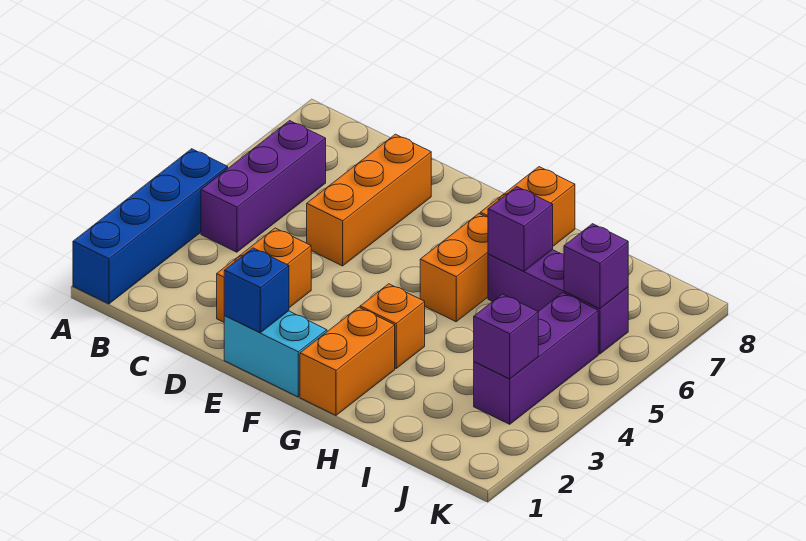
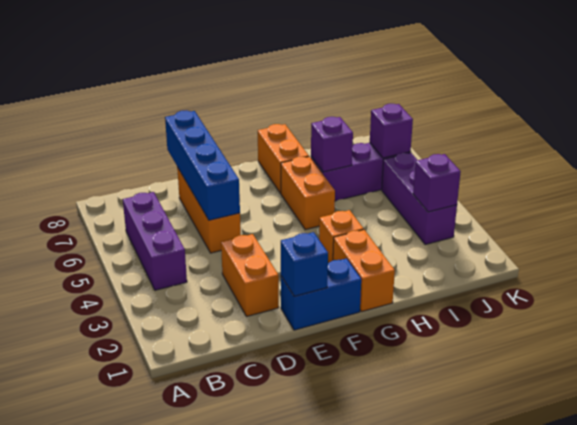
blue brick A1:A4 level 1 -> blue brick D5:D8 level 2
cyan brick E1:F1 level 1 -> blue brick E1:F1 level 1

